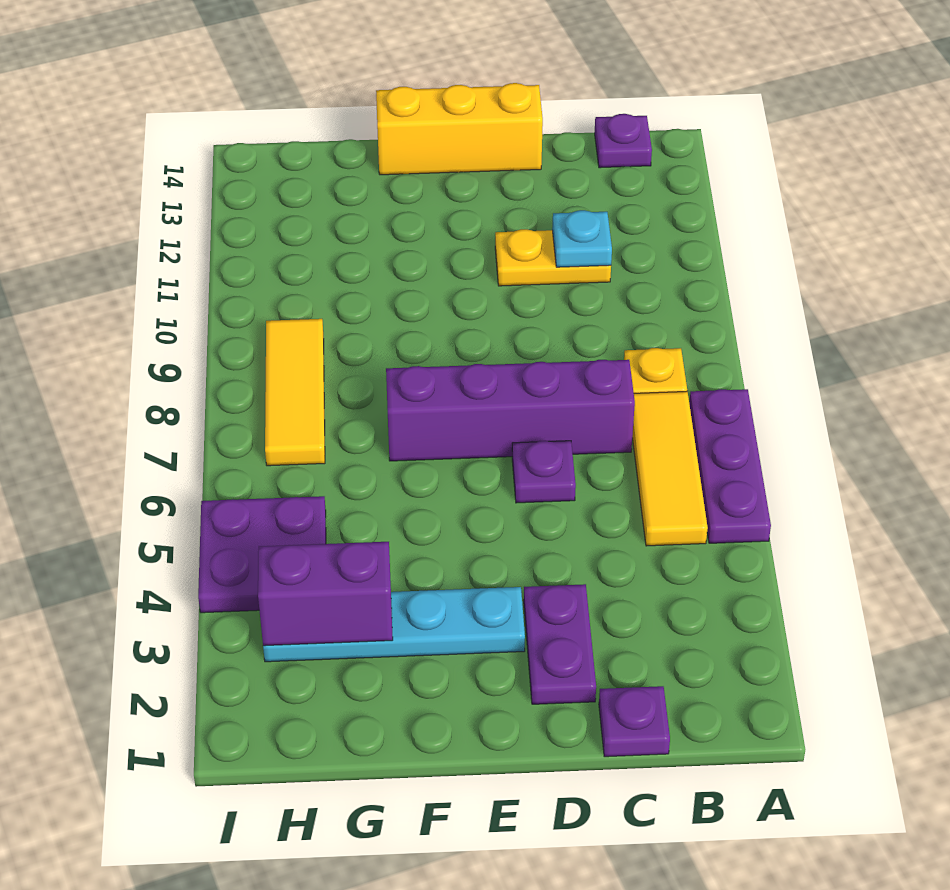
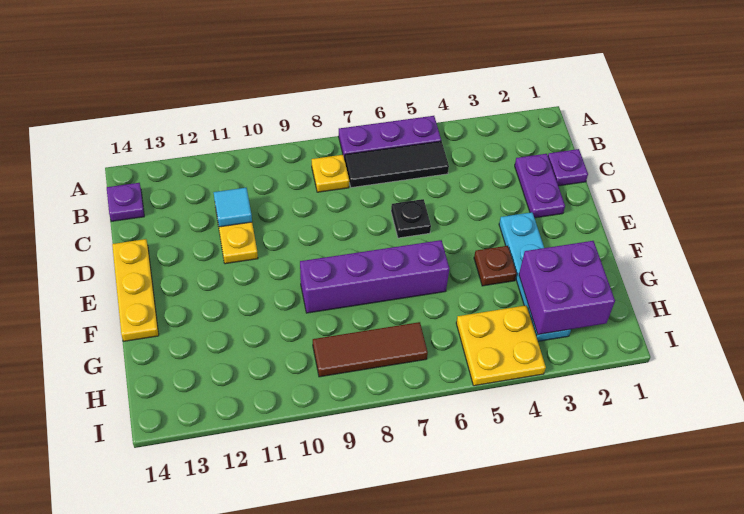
yellow tile B5:B7 level 1 -> black tile B5:B7 level 1
purple brick C7:F7 level 1 -> purple brick F6:F9 level 1
cyan plate C11 level 2 -> cyan tile C11 level 2
purple plate D2:D3 level 1 -> purple plate C2:D2 level 1
purple plate D6 level 1 -> black plate D6 level 1
yellow brick D14:F14 level 1 -> yellow plate D14:F14 level 1
none -> brown plate F4 level 1
purple brick G3:H3 level 2 -> purple brick G2:H3 level 2
purple plate H4:I5 level 1 -> yellow plate H4:I5 level 1
yellow tile H7:H9 level 1 -> brown tile H7:H9 level 1

